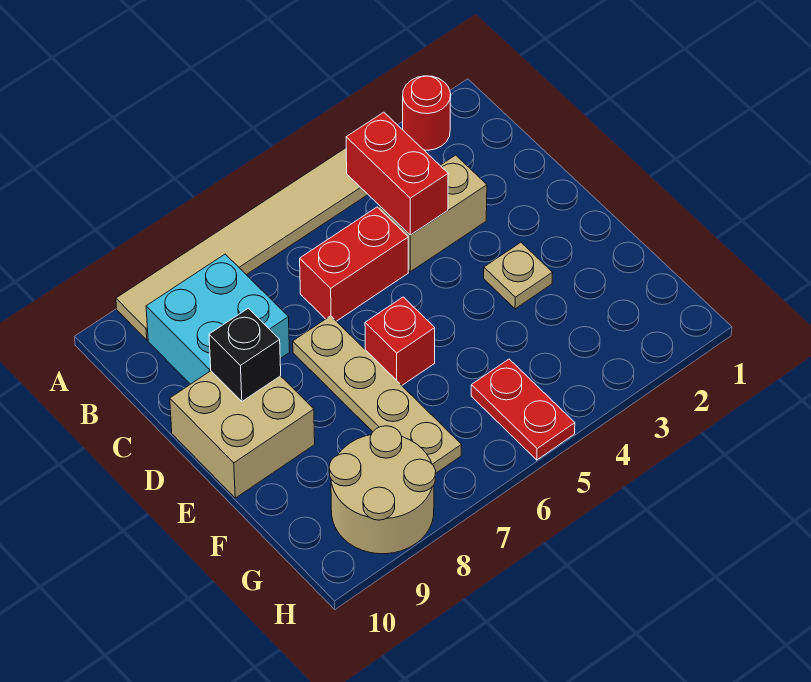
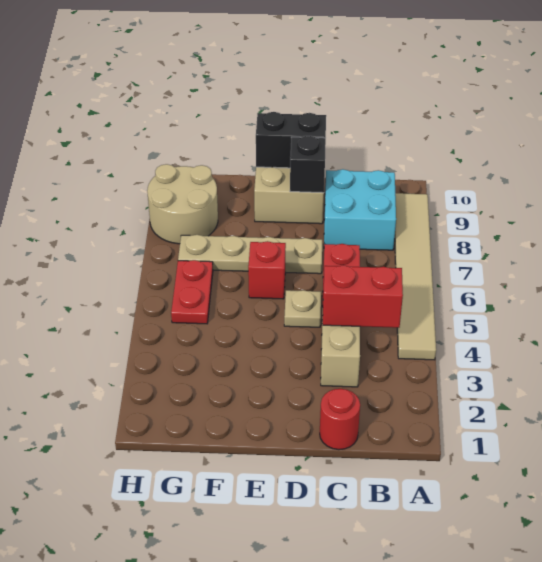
red round brick A2 level 1 -> red round brick C1 level 1
none -> black brick D10:E10 level 2
tan plate E3 level 1 -> tan plate D5 level 1
red plate G5:H5 level 1 -> red plate G5:G6 level 1

